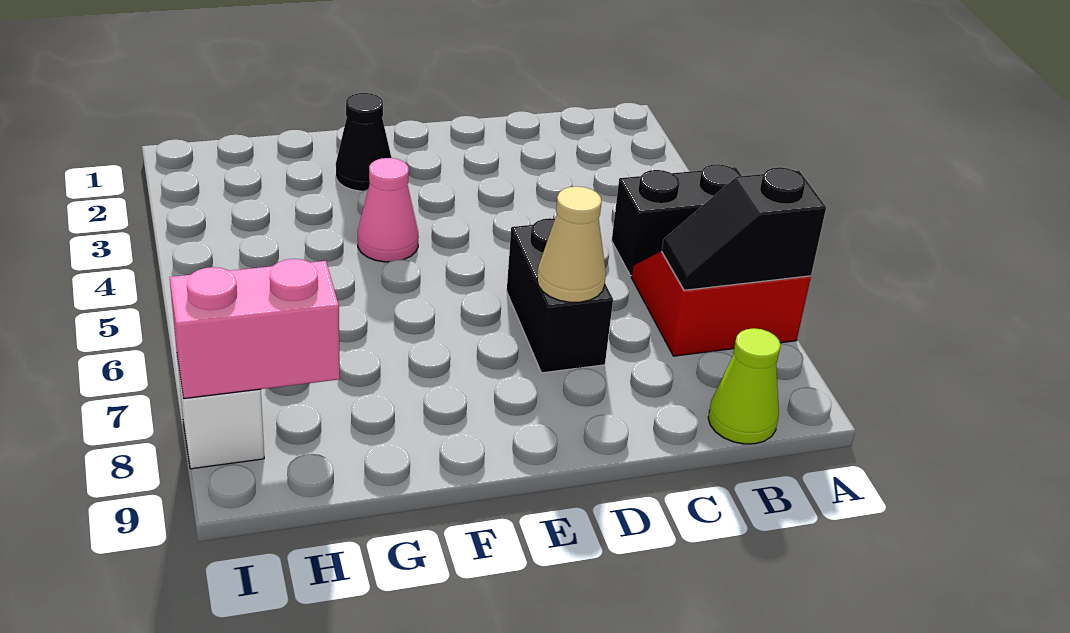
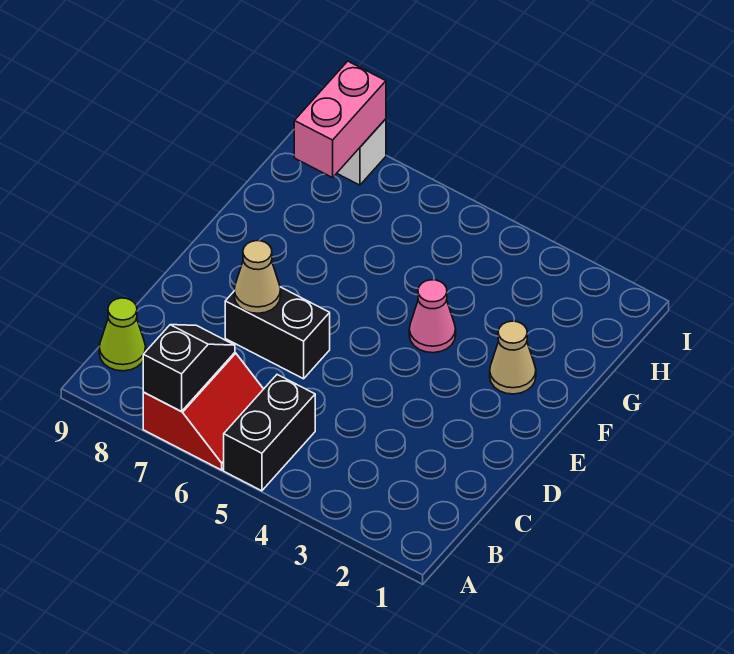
black cone F2 level 1 -> tan cone F2 level 1

